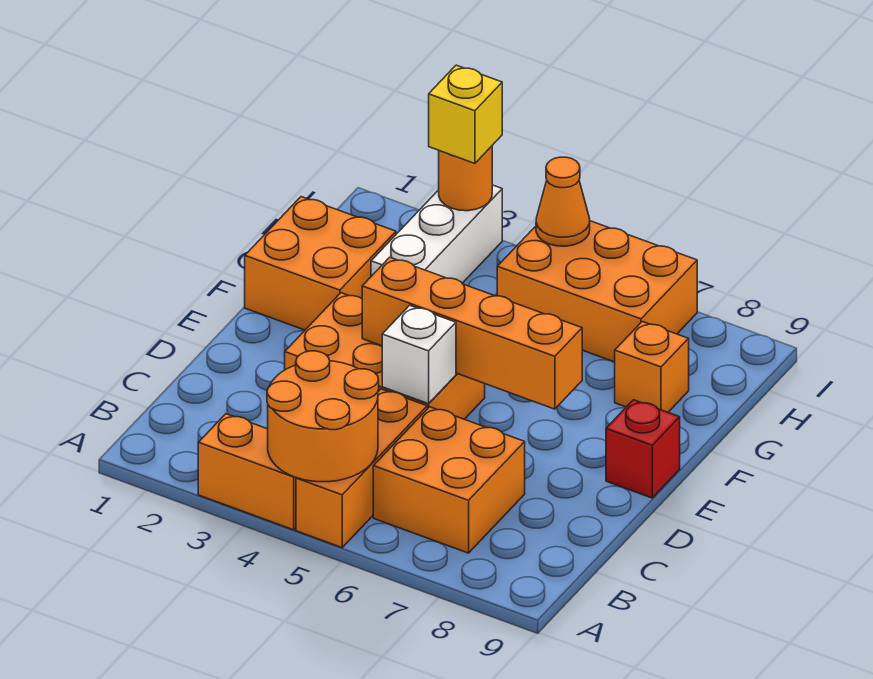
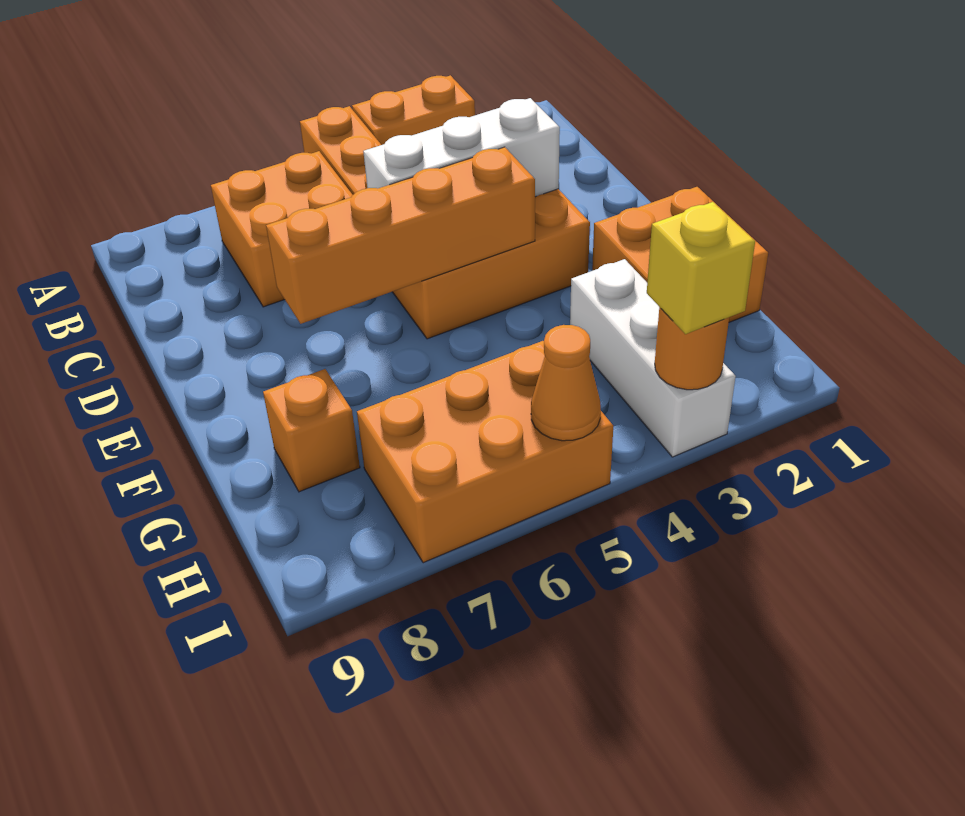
orange round brick A4:B5 level 2 -> none
white brick D5 level 2 -> white brick D3:D5 level 2
red brick E9 level 1 -> none

